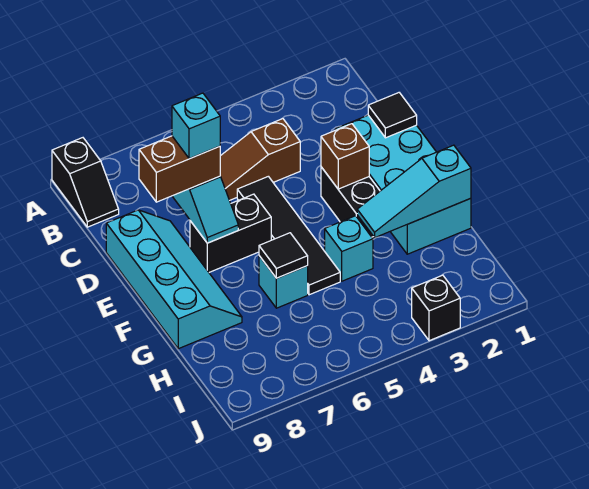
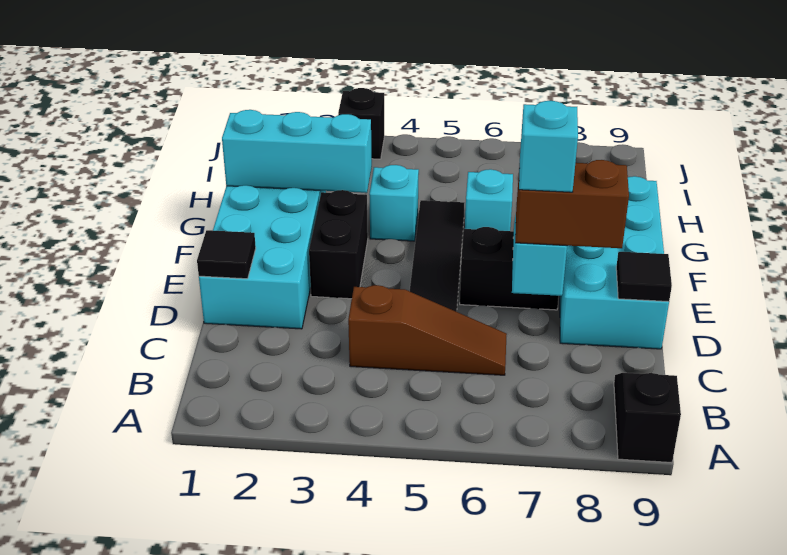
cyan slope D8:G9 level 1 top 9 -> cyan brick D8:G9 level 1
brown brick E3 level 2 -> none
cyan slope G1:G3 level 2 top 1 -> cyan brick G1:G3 level 2
black tile G6 level 2 -> black tile D9 level 2

